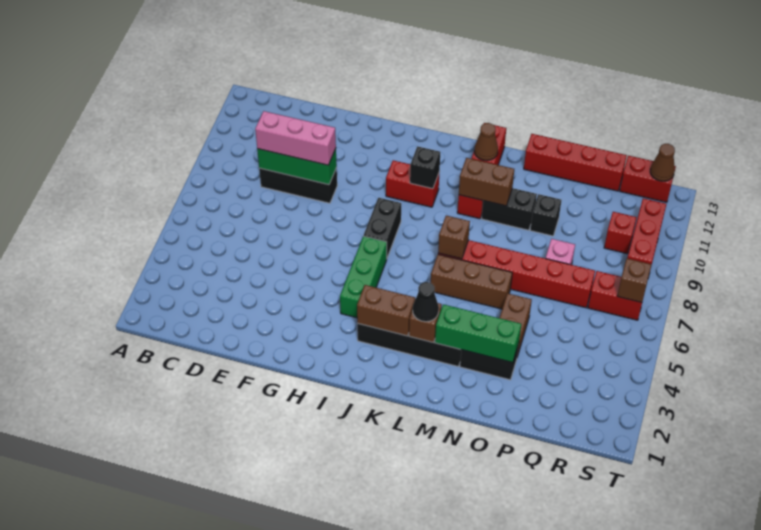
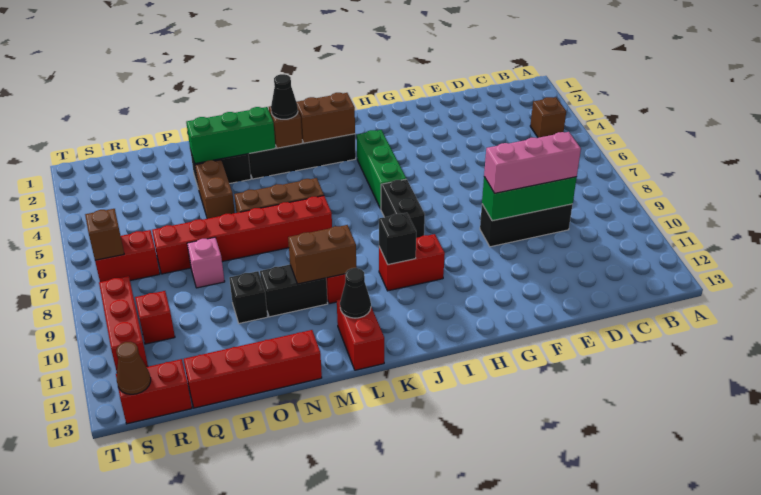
brown brick L7 level 2 -> brown brick B4 level 1
brown cone L12 level 2 -> black cone L12 level 2

